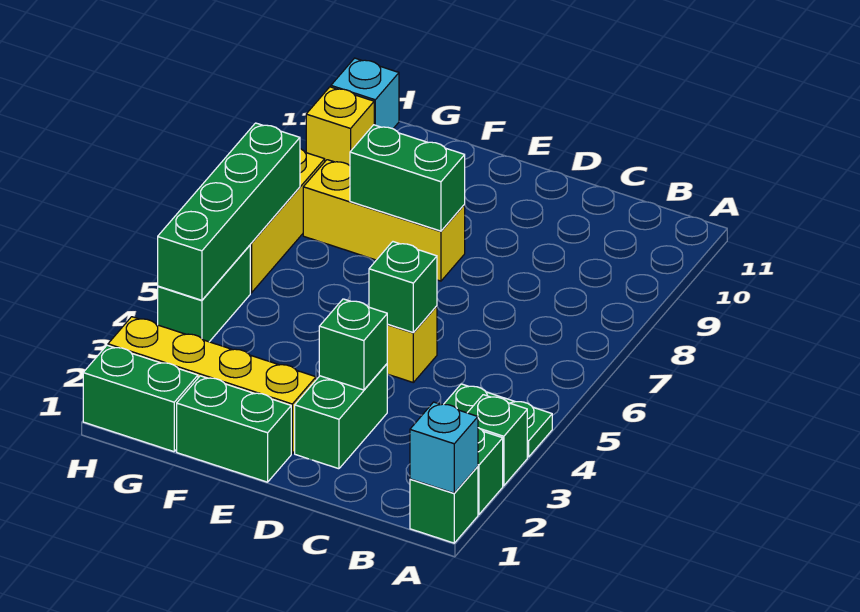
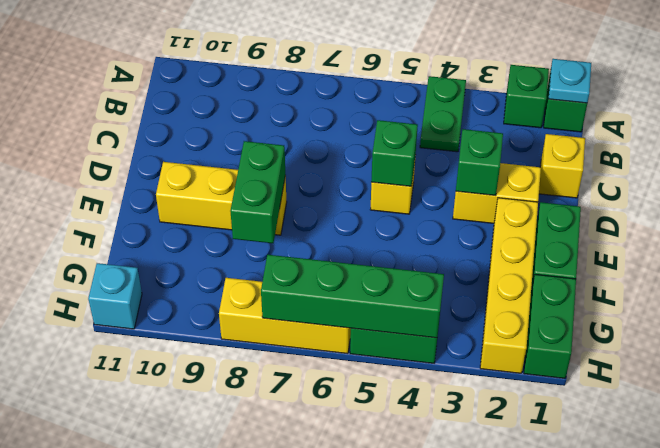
cyan brick A1 level 2 -> cyan plate A1 level 2
green brick A3 level 1 -> none
green brick D2:D3 level 1 -> yellow brick D2:D3 level 1
yellow brick E8:G8 level 1 -> yellow brick E8:E10 level 1
yellow brick H10 level 1 -> yellow brick C1 level 1

